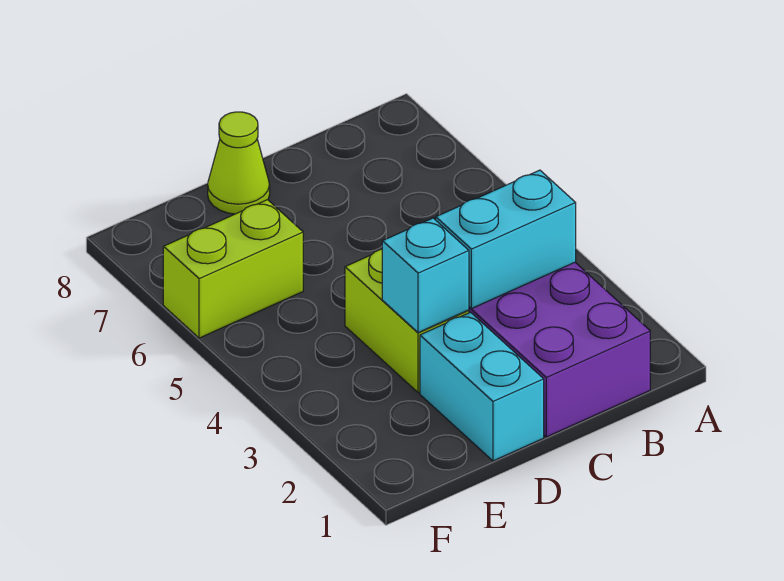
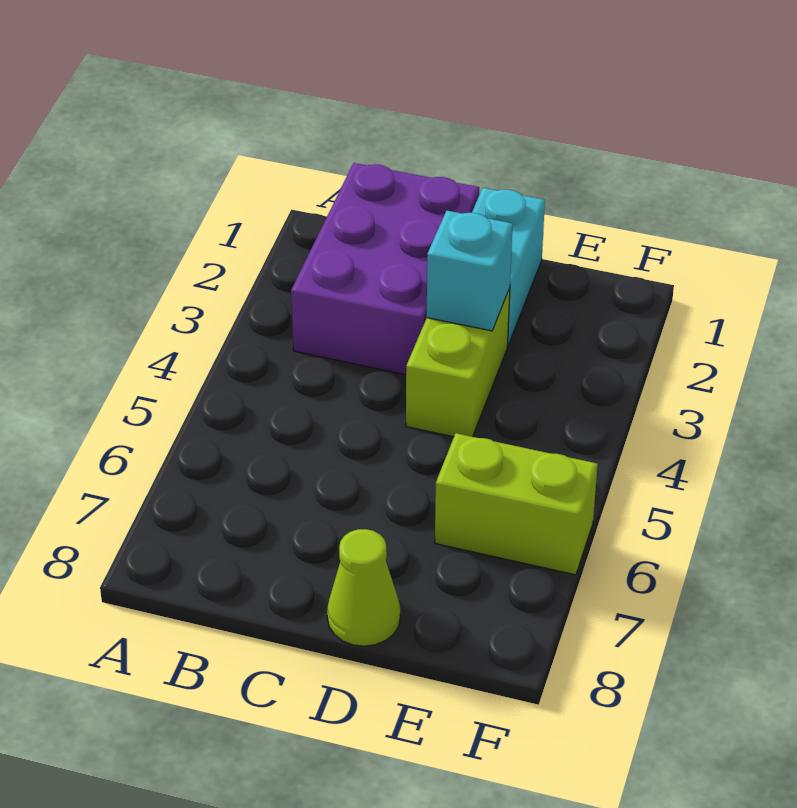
cyan brick B3:C3 level 2 -> none

